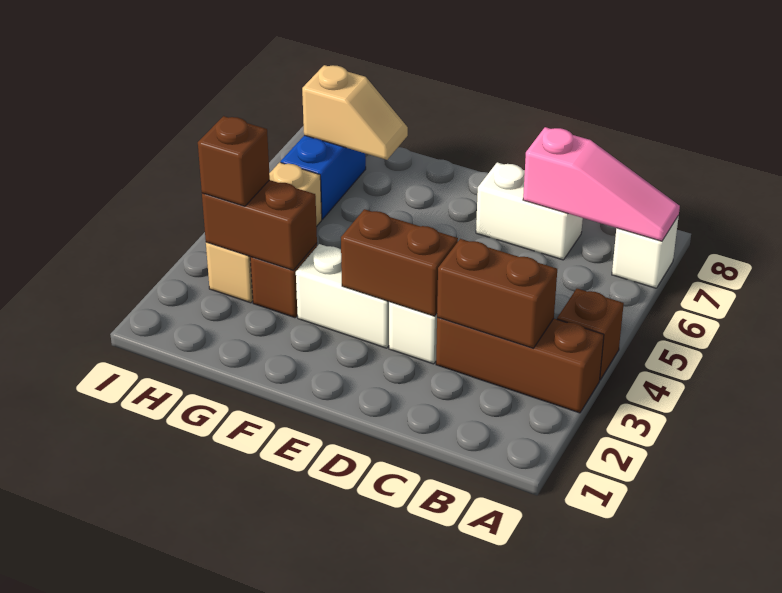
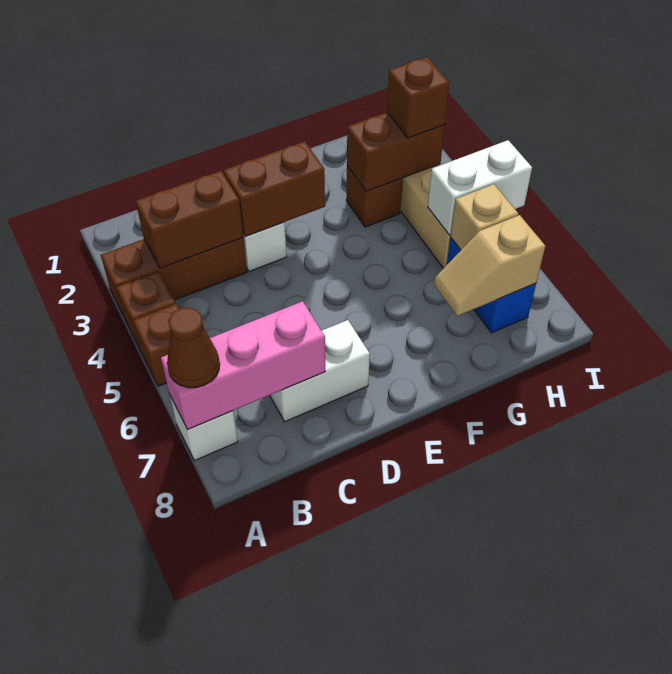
none -> brown brick A5 level 1
pink slope A7:C7 level 2 top C -> pink brick A7:C7 level 2
none -> brown cone A7 level 3
white brick E3:F3 level 1 -> white brick H5:I5 level 2
none -> tan brick H6 level 2

